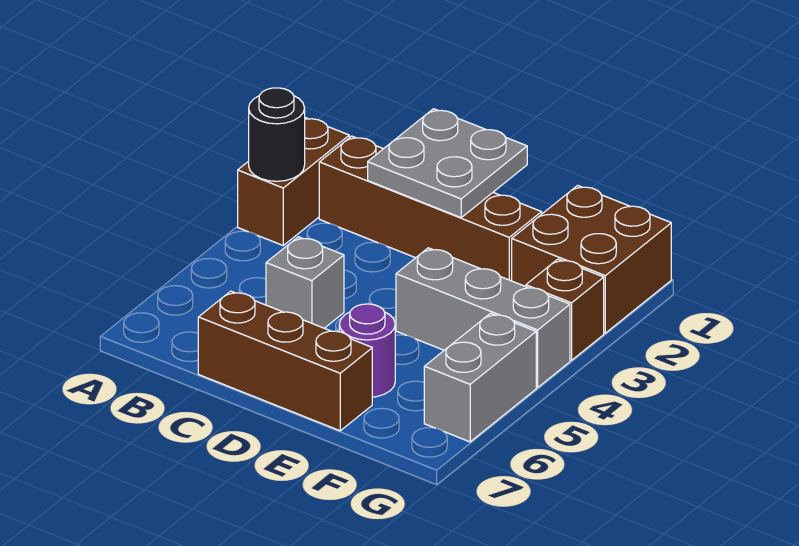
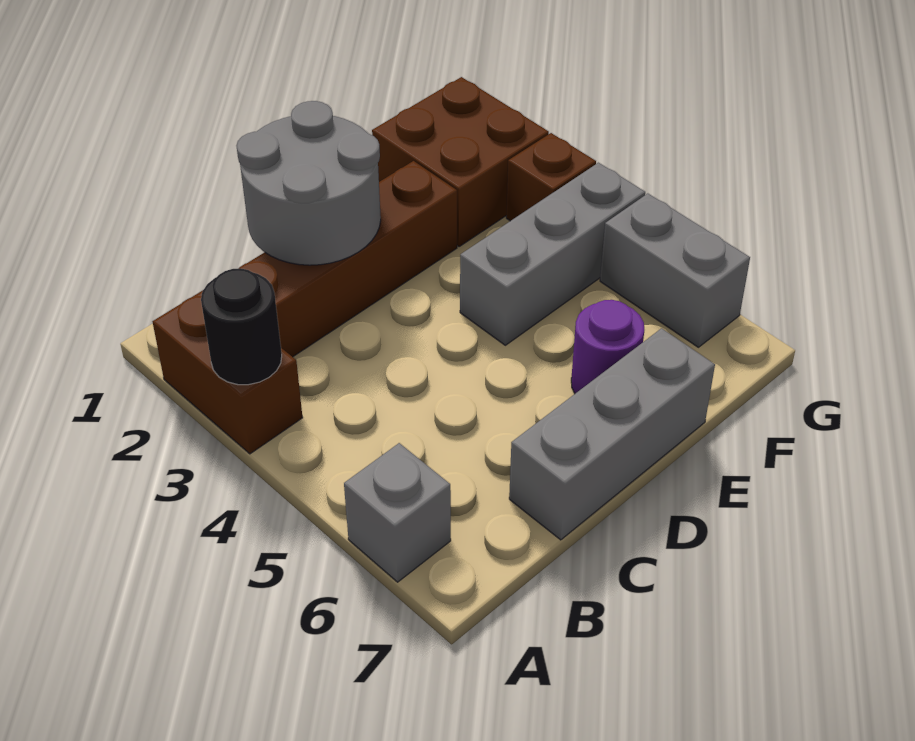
grey plate C1:D2 level 2 -> grey round brick C1:D2 level 2
grey brick C5 level 1 -> grey brick A6 level 1
brown brick C7:E7 level 1 -> grey brick C7:E7 level 1

